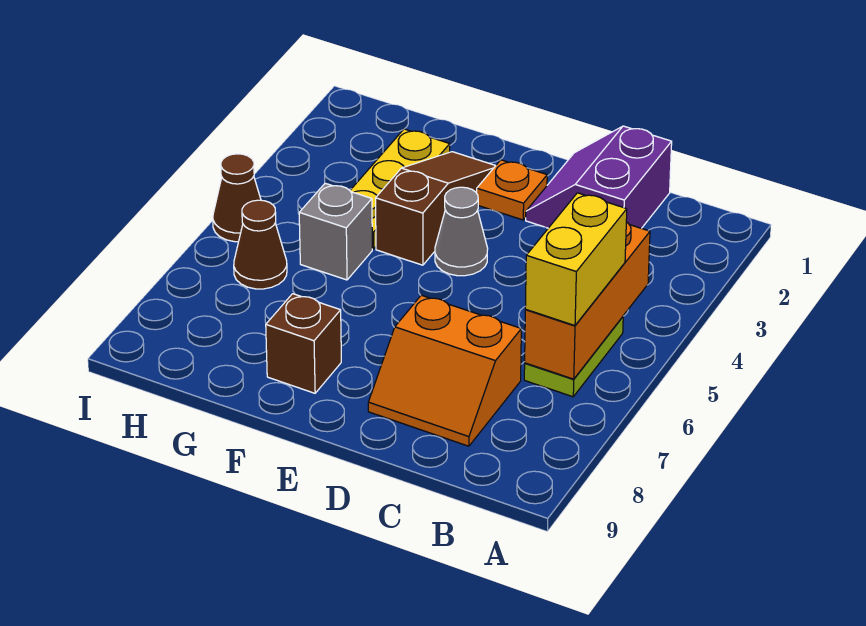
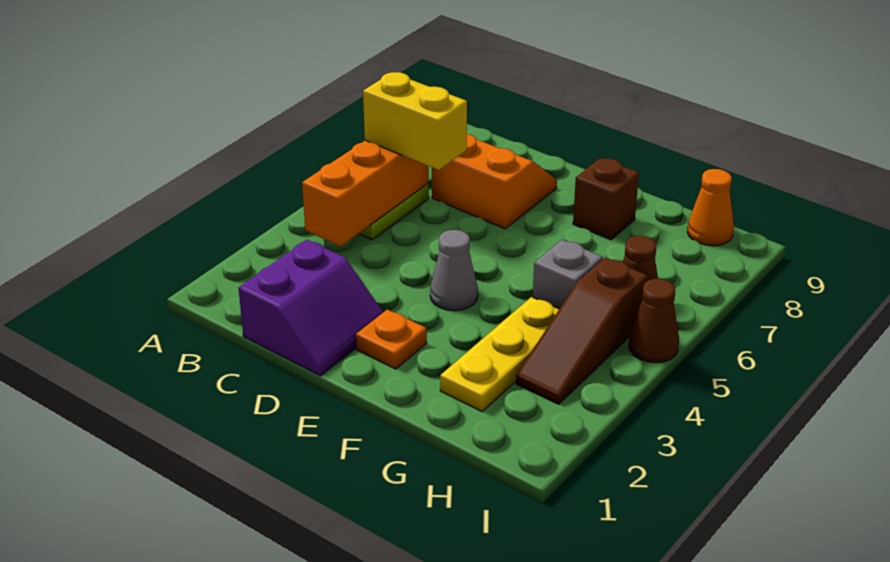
yellow brick B5:B6 level 3 -> yellow brick B6:C6 level 3
brown slope F2:F4 level 1 top 4 -> brown slope H3:H5 level 1 top 5
none -> orange cone H9 level 1

